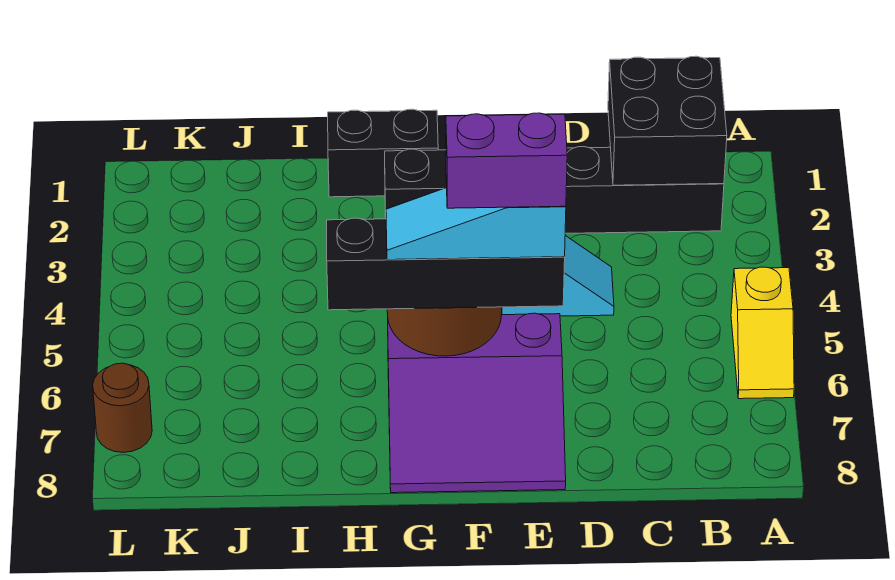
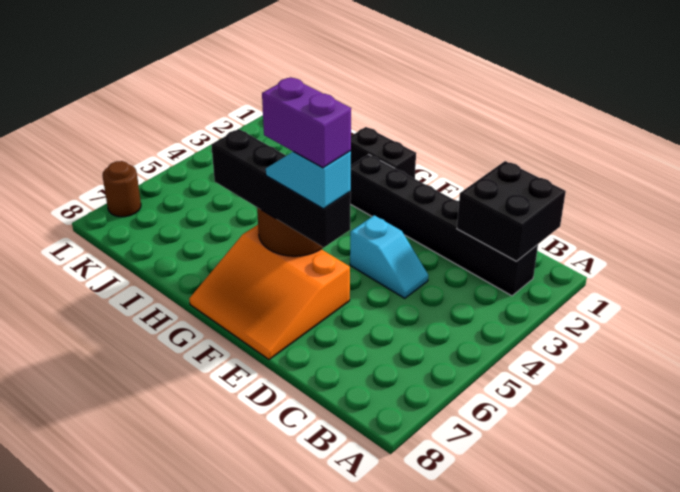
yellow slope A5:A6 level 1 top 5 -> none
purple slope E6:G8 level 1 top 6 -> orange slope E6:G8 level 1 top 6
cyan slope E6:G6 level 4 top E -> cyan slope E6:F6 level 4 top E

